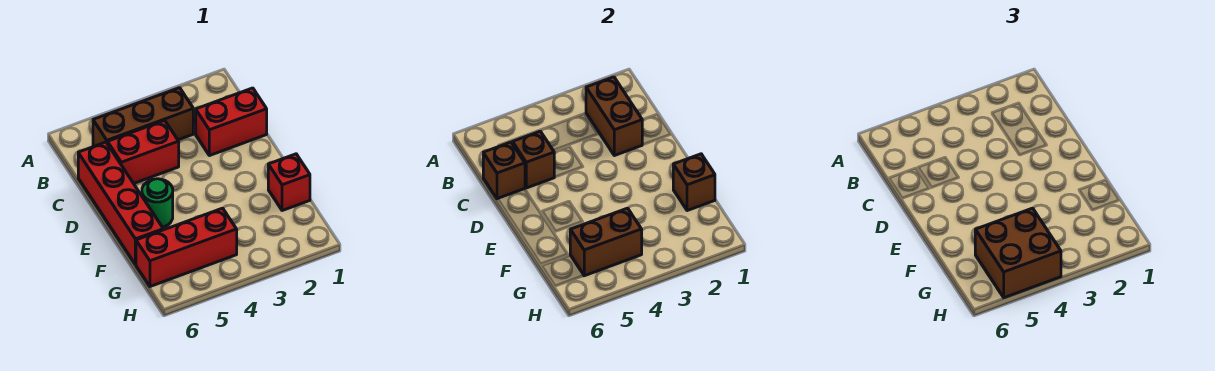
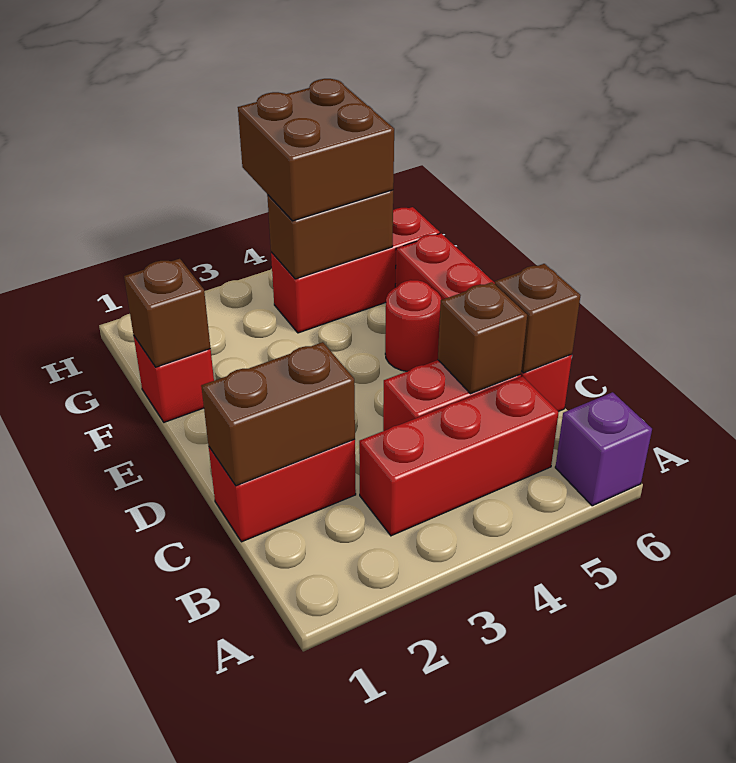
none -> purple brick A6 level 1
brown brick B2:C2 level 2 -> brown brick C1:C2 level 2
brown brick B3:B5 level 1 -> red brick B3:B5 level 1
green round brick E5 level 1 -> red round brick E5 level 1

